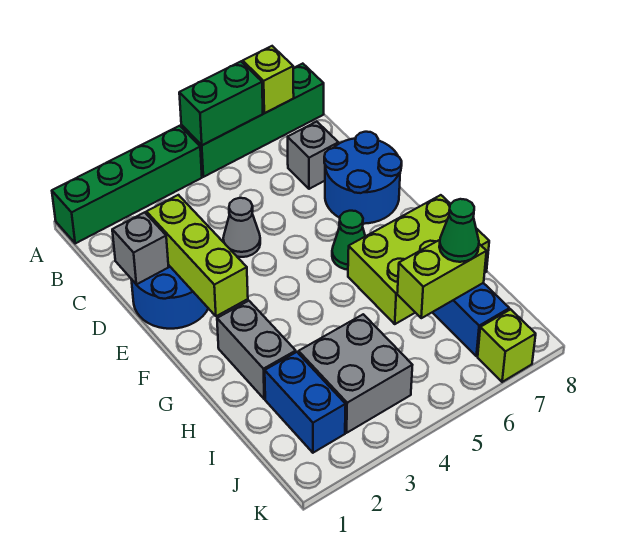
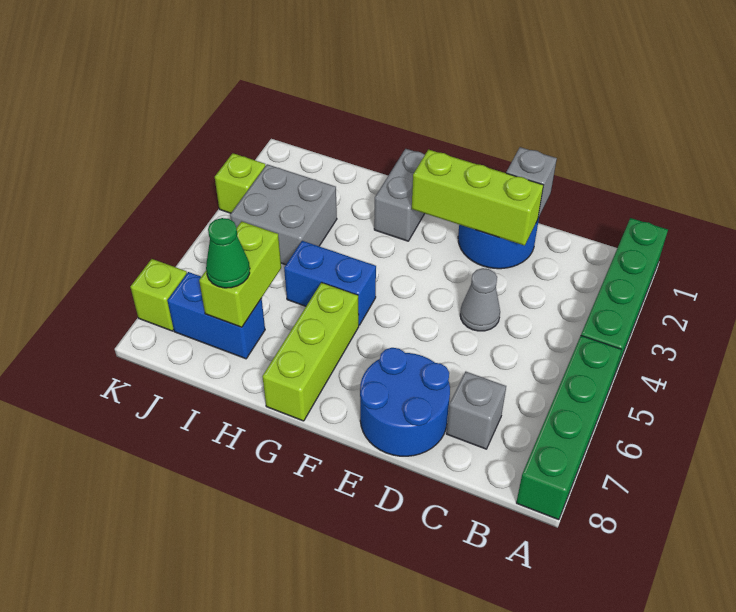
green brick A5:A6 level 2 -> none
lime brick A7 level 2 -> lime brick K3 level 1
green cone F6 level 1 -> none
grey brick G2:H2 level 1 -> grey brick G1:G2 level 1
lime brick G6:H8 level 1 -> lime brick G6:G8 level 1
blue brick I2:J2 level 1 -> blue brick G5:H5 level 1

